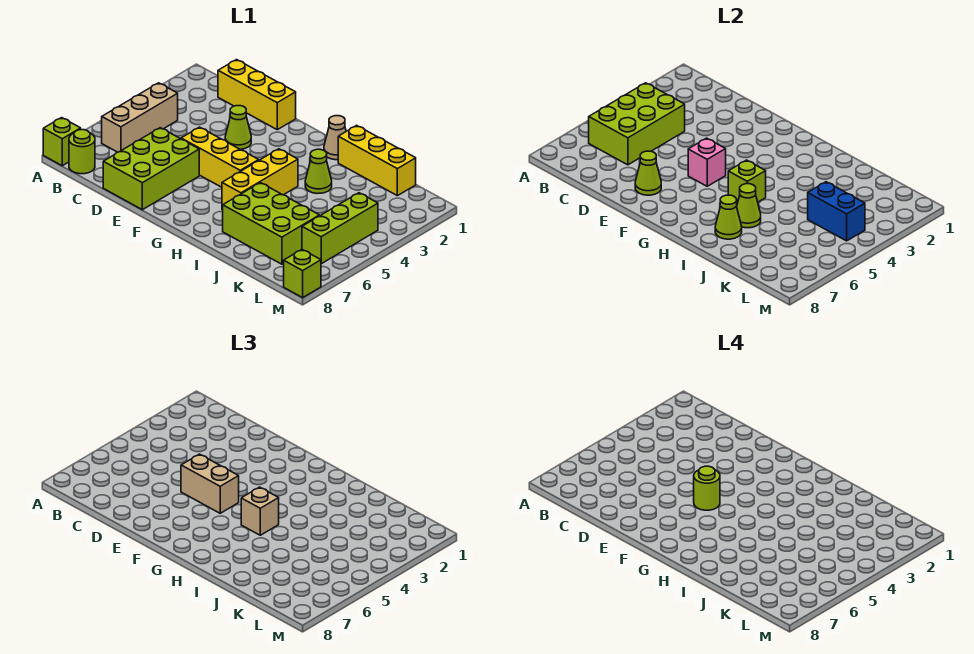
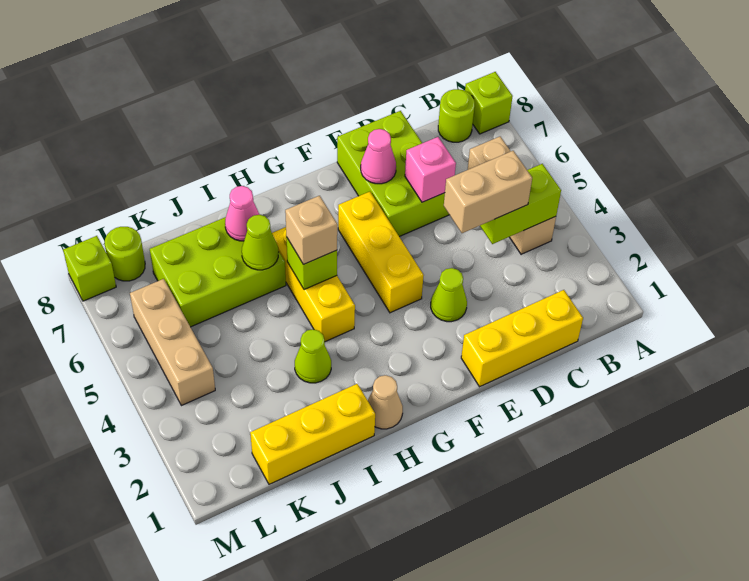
lime brick B4:C6 level 2 -> lime brick B4:C4 level 2
yellow brick E5:G5 level 1 -> yellow brick F4:F6 level 1
tan brick E5:F5 level 3 -> tan brick C4:D4 level 3
lime cone E7 level 2 -> pink cone E7 level 2
pink brick F5 level 2 -> pink brick D6 level 2
lime round brick F5 level 4 -> lime round brick L8 level 1
lime cone I7 level 2 -> pink cone I7 level 2
blue brick K4:L4 level 2 -> none
lime brick L4:L6 level 1 -> tan brick L4:L6 level 1

